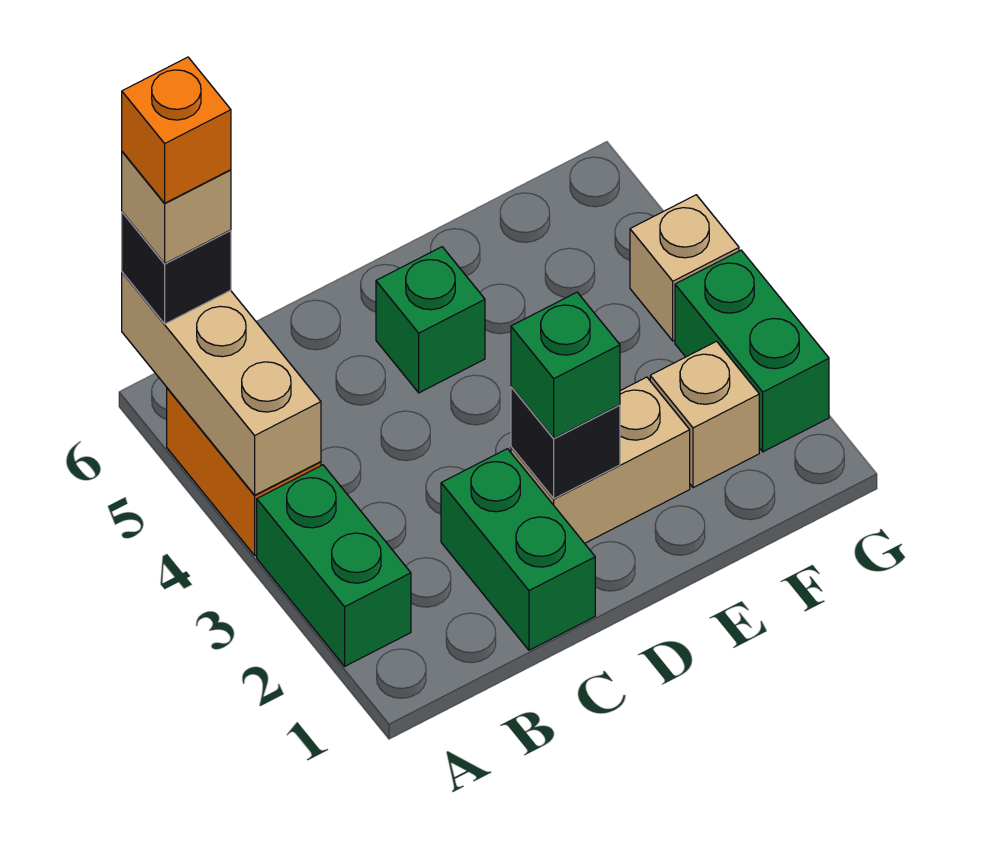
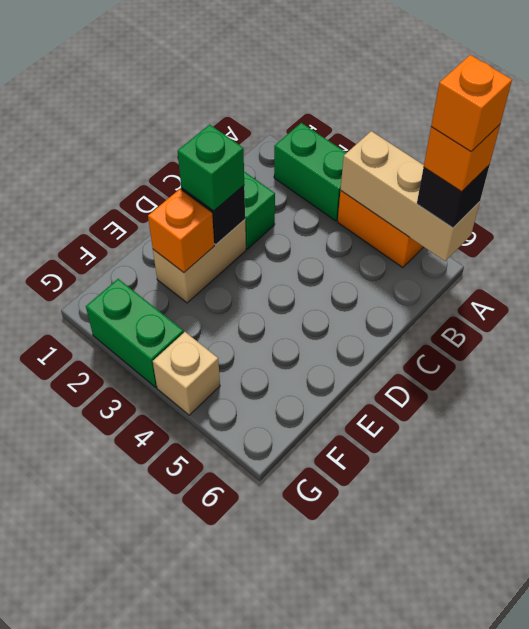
tan brick A6 level 4 -> orange brick A6 level 4
green brick D5 level 1 -> none
none -> orange brick E2 level 2
tan brick F2 level 1 -> none

